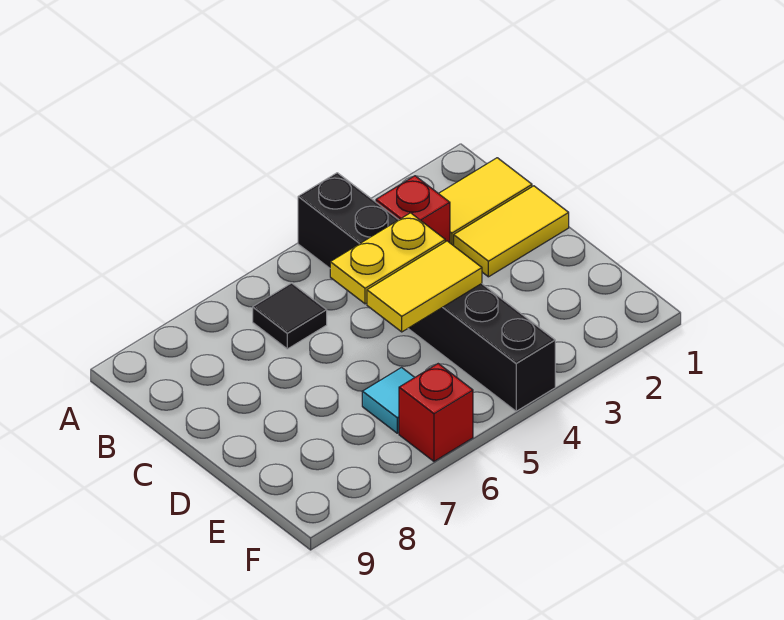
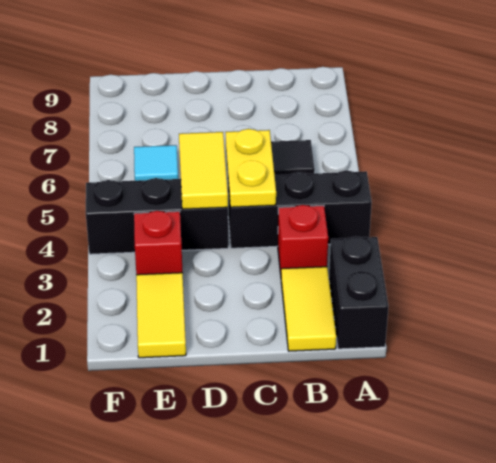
none -> black brick A1:A2 level 1
yellow tile C1:C2 level 1 -> yellow tile E1:E2 level 1
red brick F6 level 1 -> red brick E3 level 1

